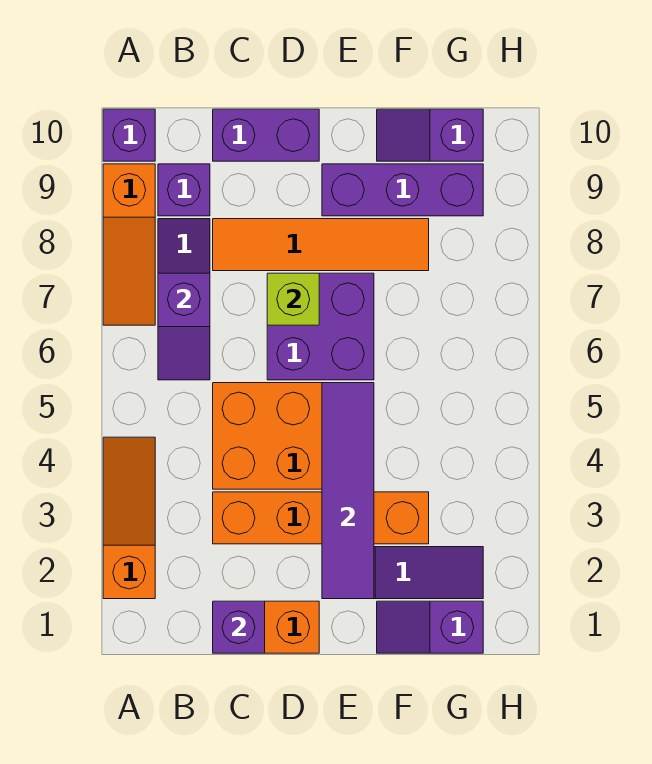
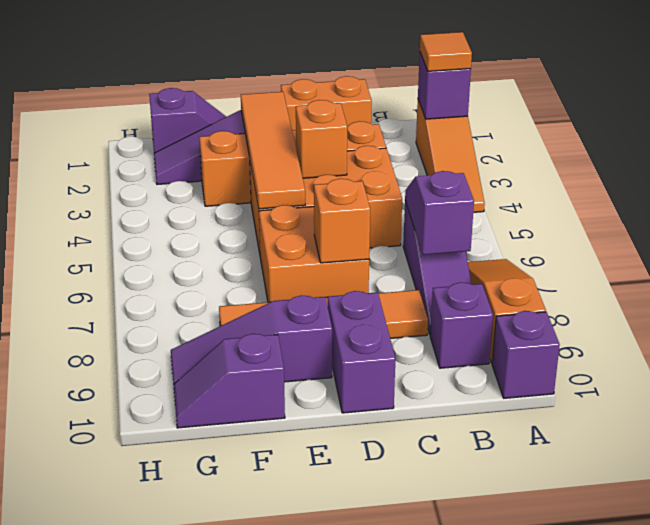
none -> orange tile A2 level 3
purple brick C1 level 2 -> purple brick A2 level 2
purple brick C10:D10 level 1 -> purple brick D9:D10 level 1
none -> orange brick D4 level 2
purple brick D6:E7 level 1 -> orange brick D6:E7 level 1
lime brick D7 level 2 -> orange brick D7 level 2
purple tile E2:E5 level 2 -> orange tile E2:E5 level 2
purple brick E9:G9 level 1 -> purple slope E9:G9 level 1 top E
purple slope F10:G10 level 1 top G -> purple slope F10:G10 level 1 top F

